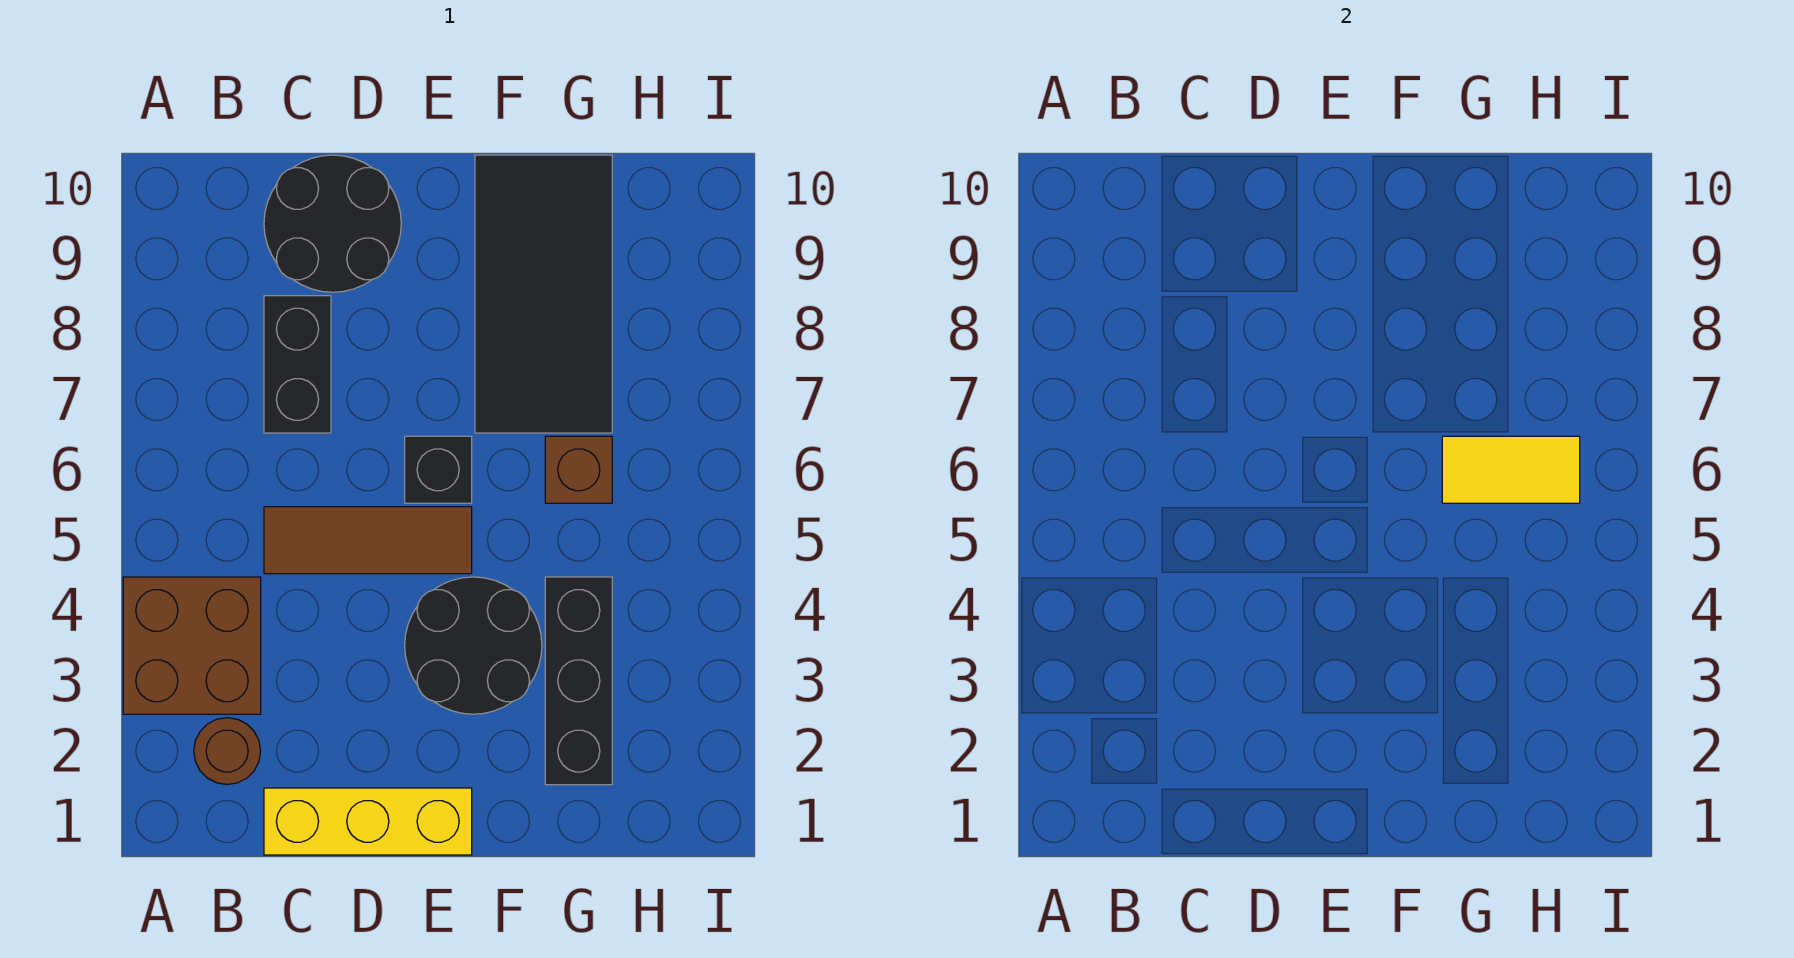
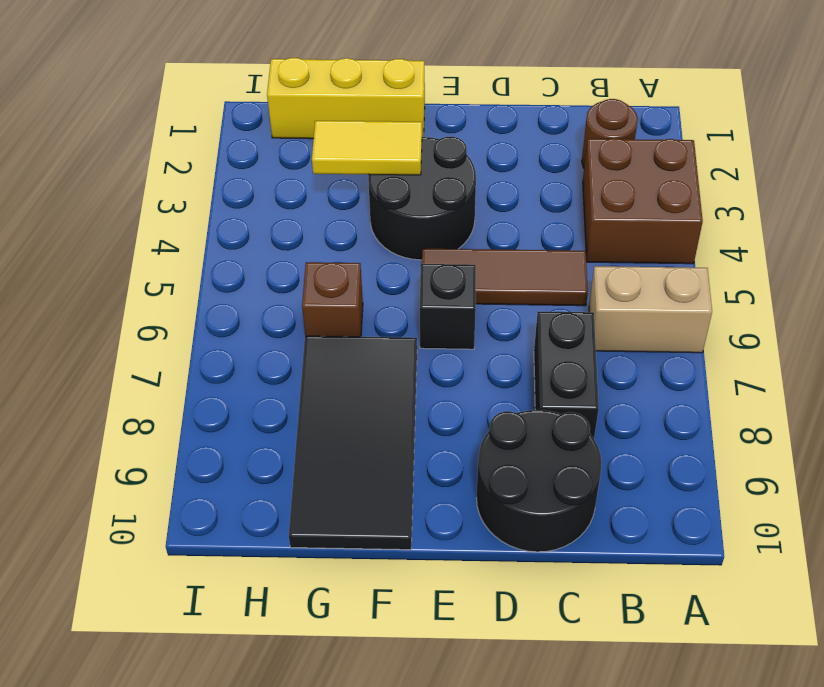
none -> tan brick A6:B6 level 1
yellow brick C1:E1 level 1 -> yellow brick F1:H1 level 1
black brick G2:G4 level 1 -> none
yellow tile G6:H6 level 2 -> yellow tile F3:G3 level 2

